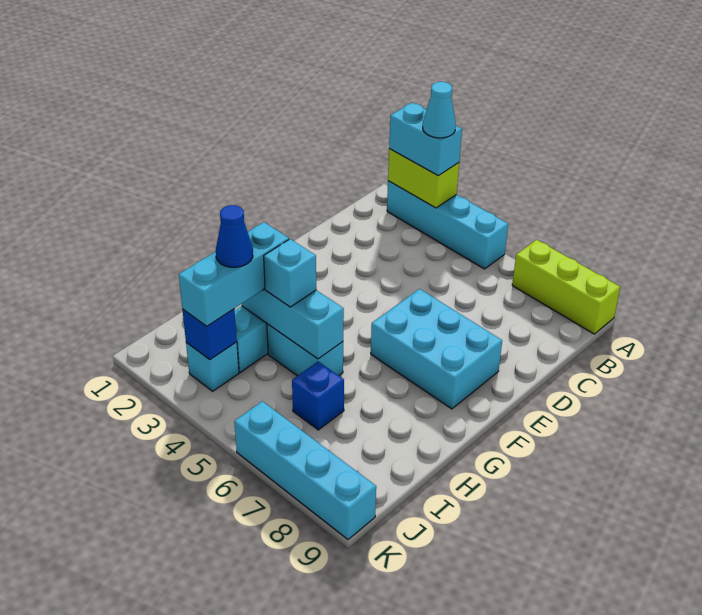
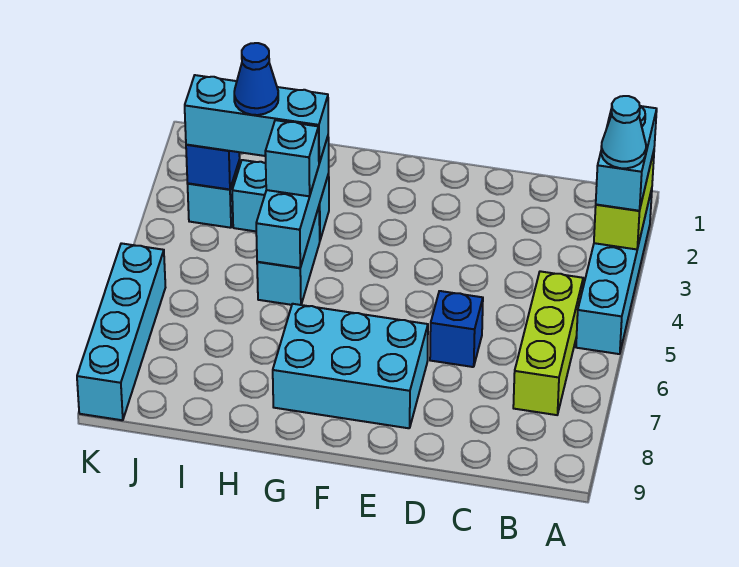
lime brick A7:A9 level 1 -> lime brick B5:B7 level 1
cyan brick E6:F8 level 1 -> cyan brick E7:G8 level 1
blue brick I6 level 1 -> blue brick D6 level 1

